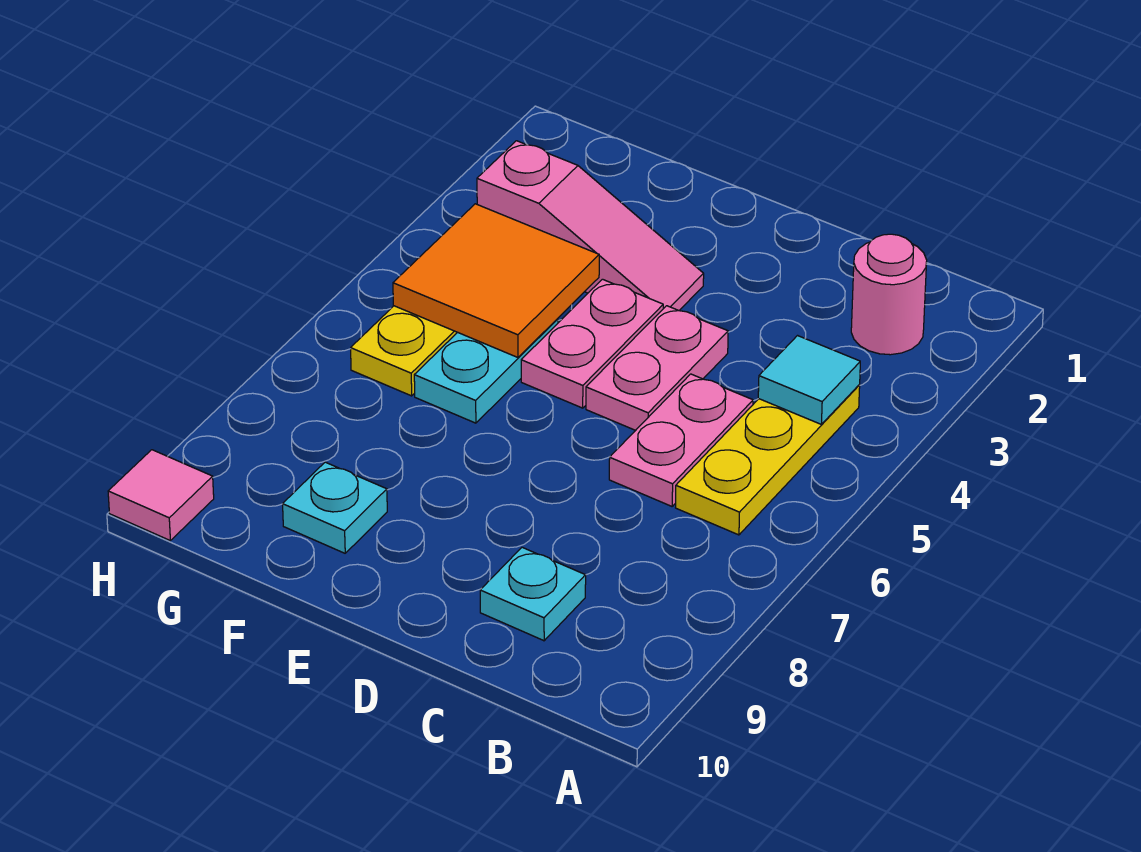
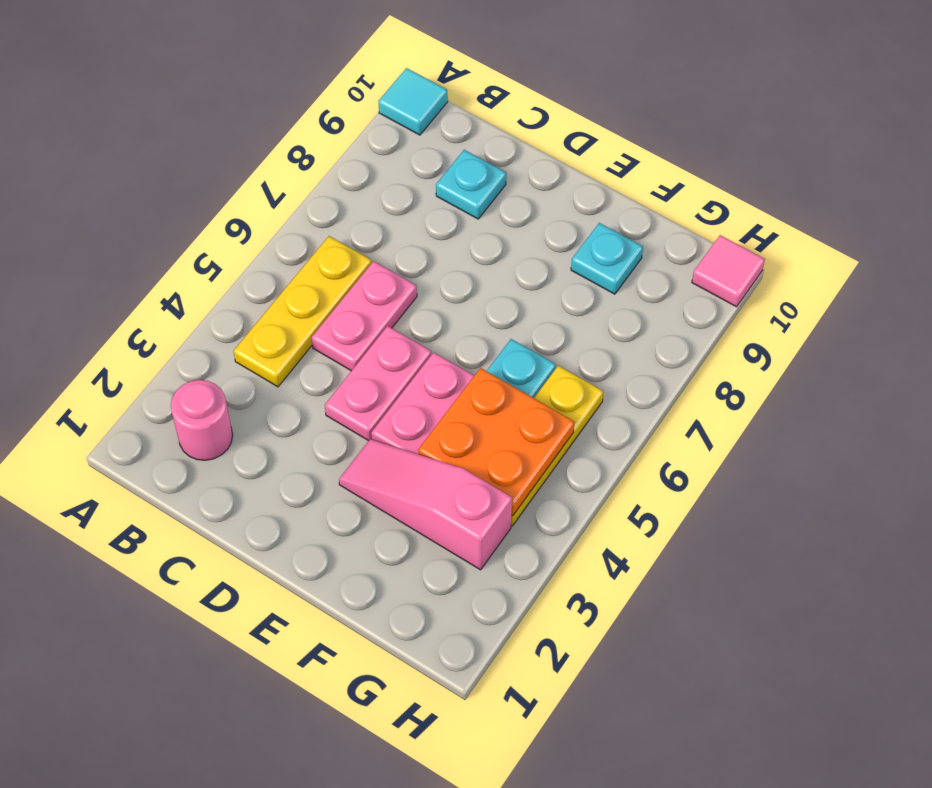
cyan tile B4 level 2 -> cyan tile A10 level 1
orange tile F4:G5 level 2 -> orange plate F4:G5 level 2

